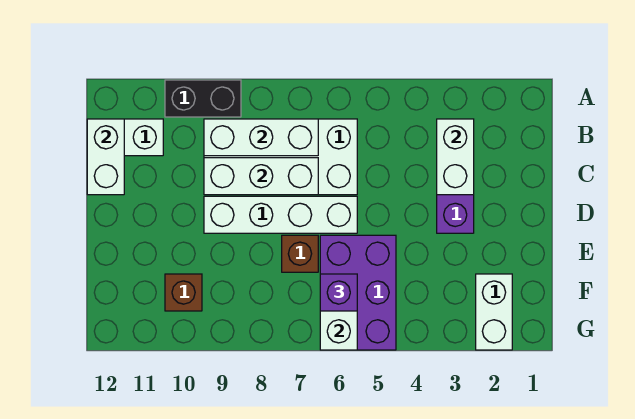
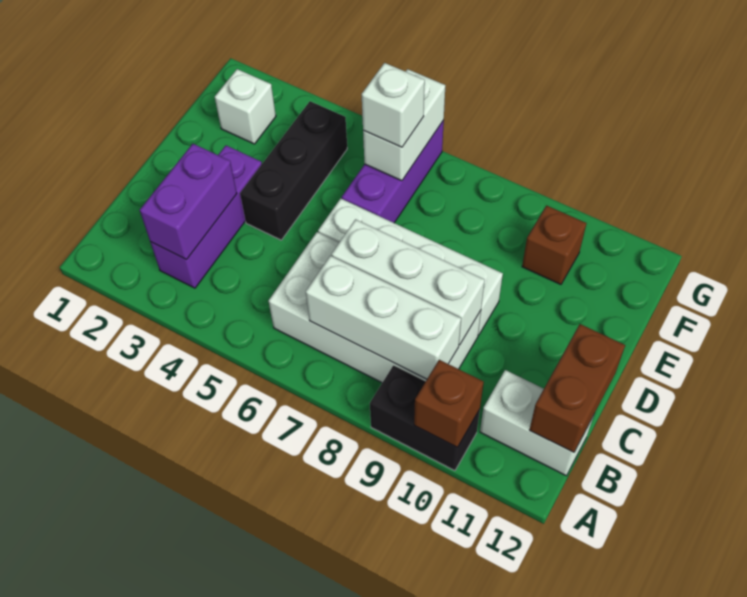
white brick B3:C3 level 2 -> purple brick B3:C3 level 2
white brick B12:C12 level 2 -> brown brick B12:C12 level 2
none -> black brick D4:F4 level 1
purple brick E5:G6 level 1 -> purple brick E6:G6 level 1
brown brick E7 level 1 -> brown brick A10 level 2
white brick F2:G2 level 1 -> white brick F2 level 1
purple brick F6 level 3 -> white brick F6 level 3

